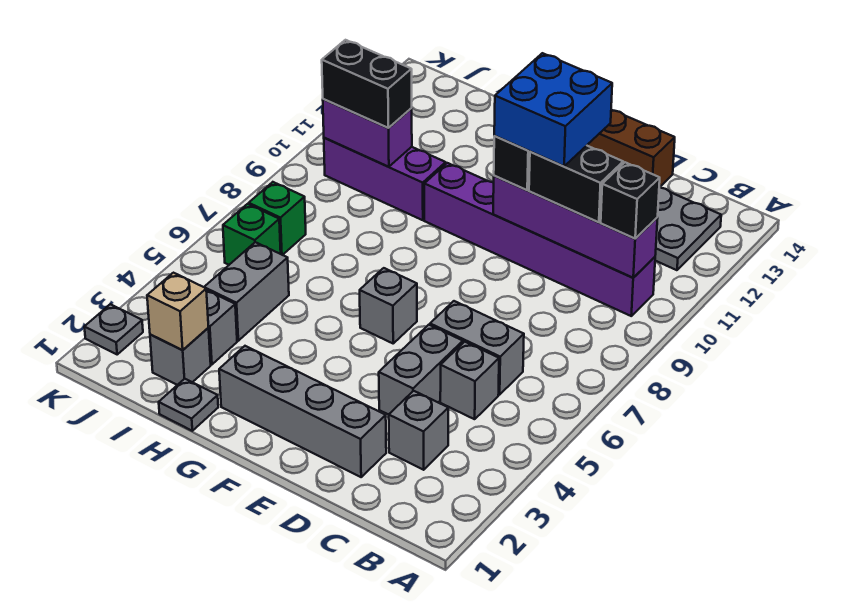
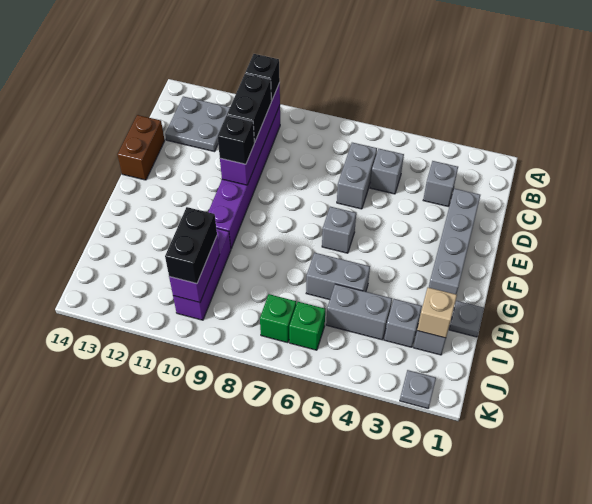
grey brick D4:D5 level 1 -> grey brick H5:H6 level 1
blue brick D10:E11 level 4 -> none

